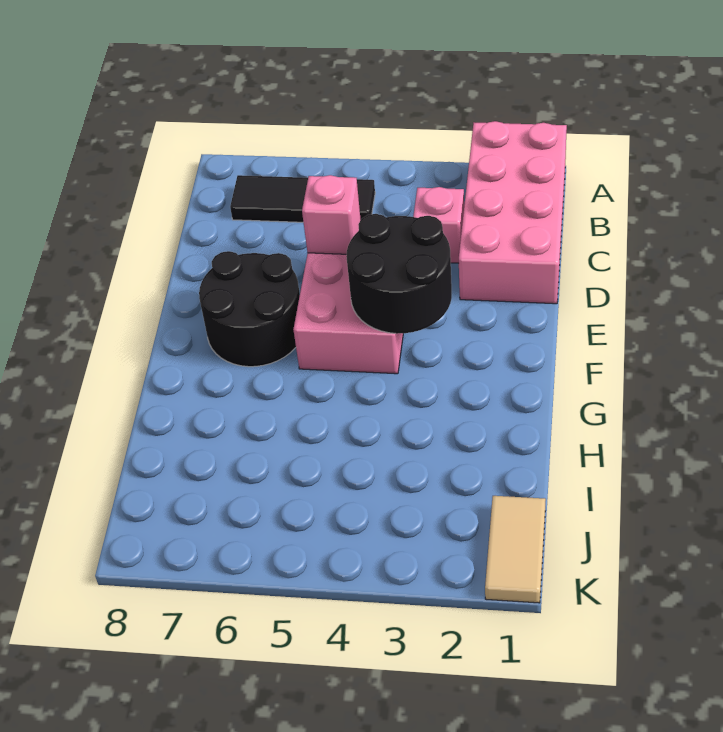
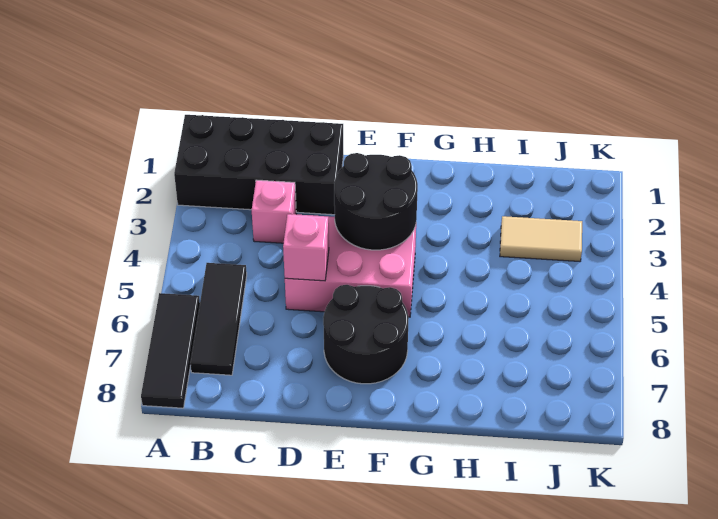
pink brick A1:D2 level 1 -> black brick A1:D2 level 1
none -> black tile A6:A8 level 1
tan tile J1:K1 level 1 -> tan tile I3:J3 level 1

